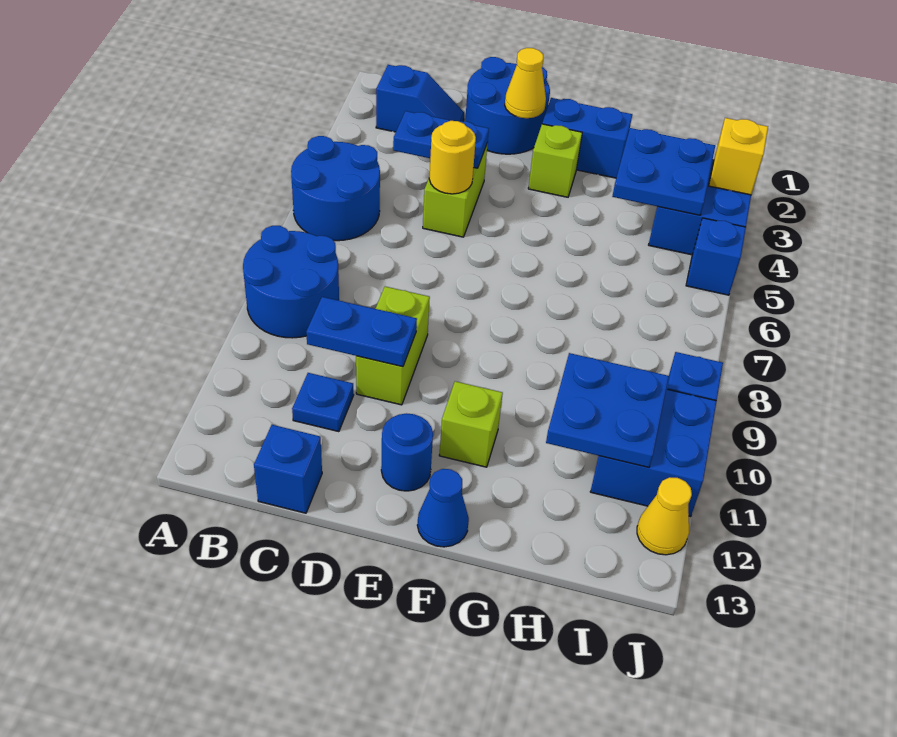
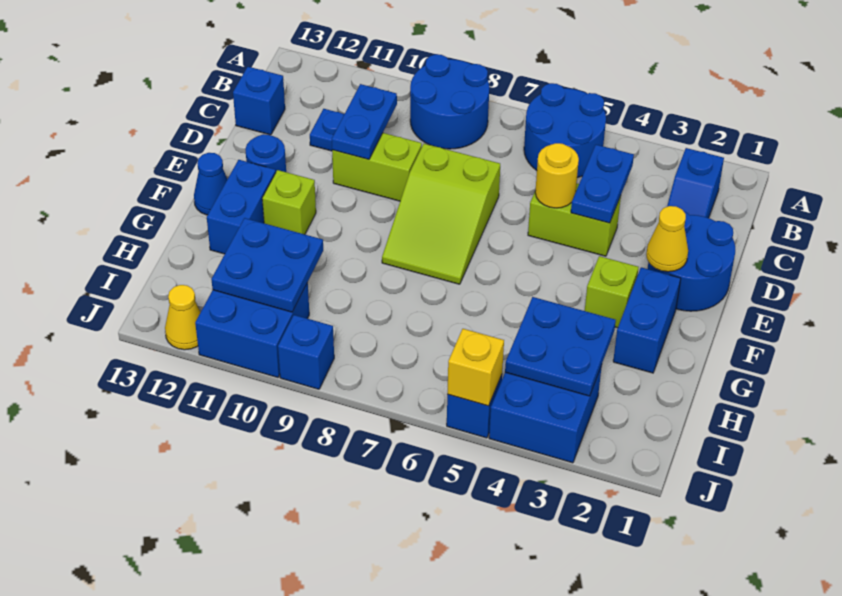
none -> lime slope D7:F8 level 1 top D
none -> blue brick F12:G12 level 1
yellow brick J3 level 2 -> yellow brick J5 level 2

